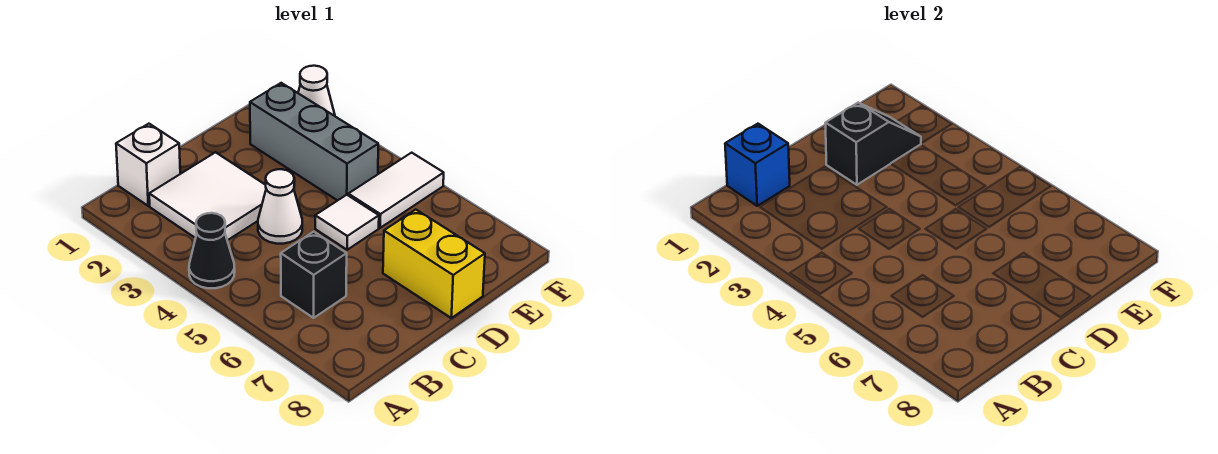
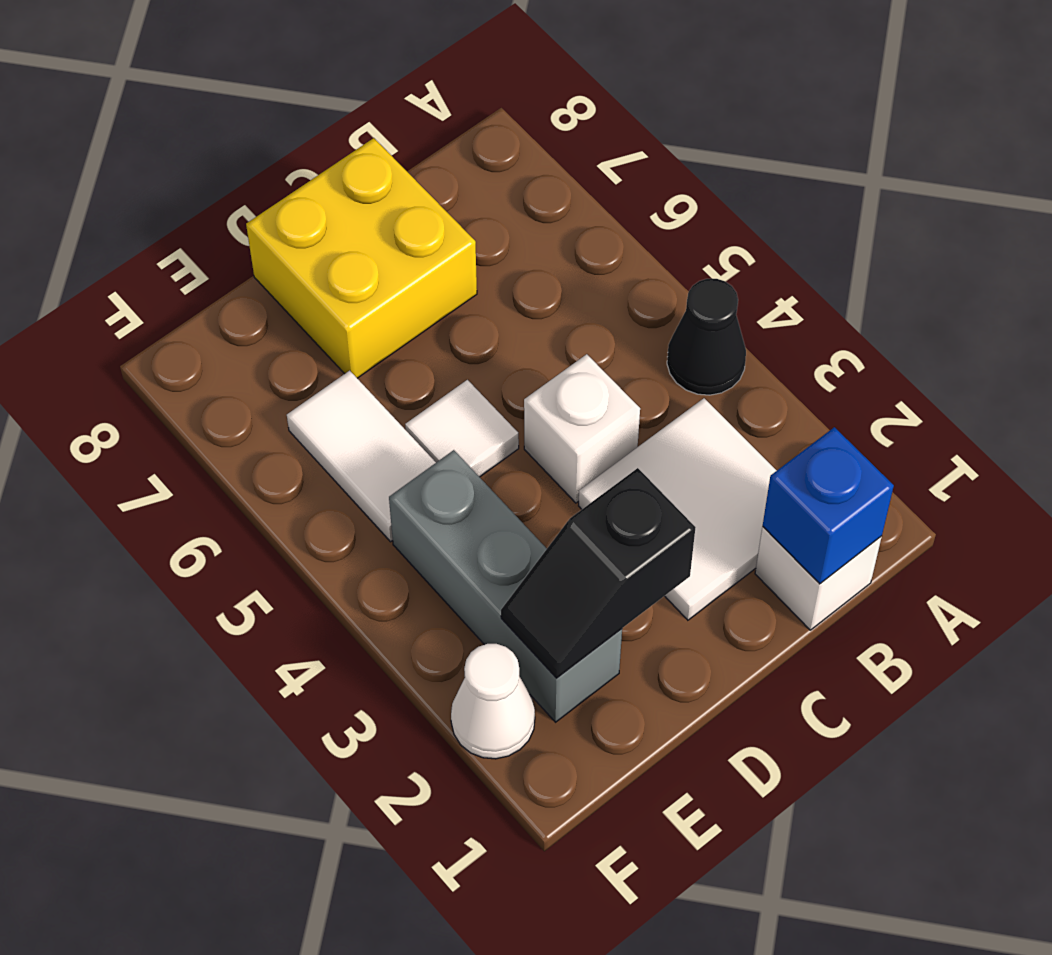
black brick B6 level 1 -> none
white cone C4 level 1 -> white brick C4 level 1
yellow brick D7:D8 level 1 -> yellow brick C7:D8 level 1
white tile E5:F5 level 1 -> white tile E5:E6 level 1

